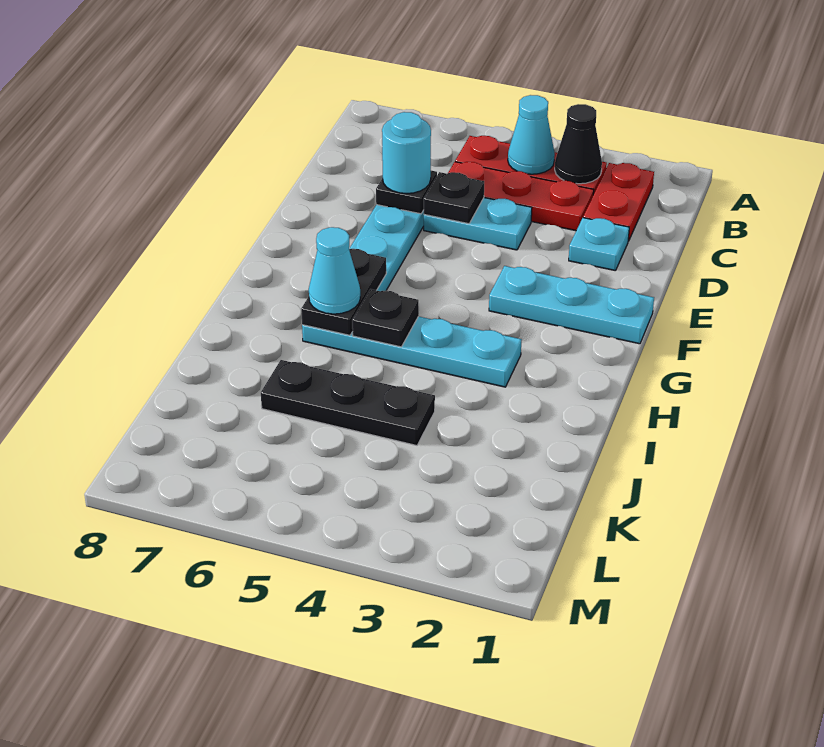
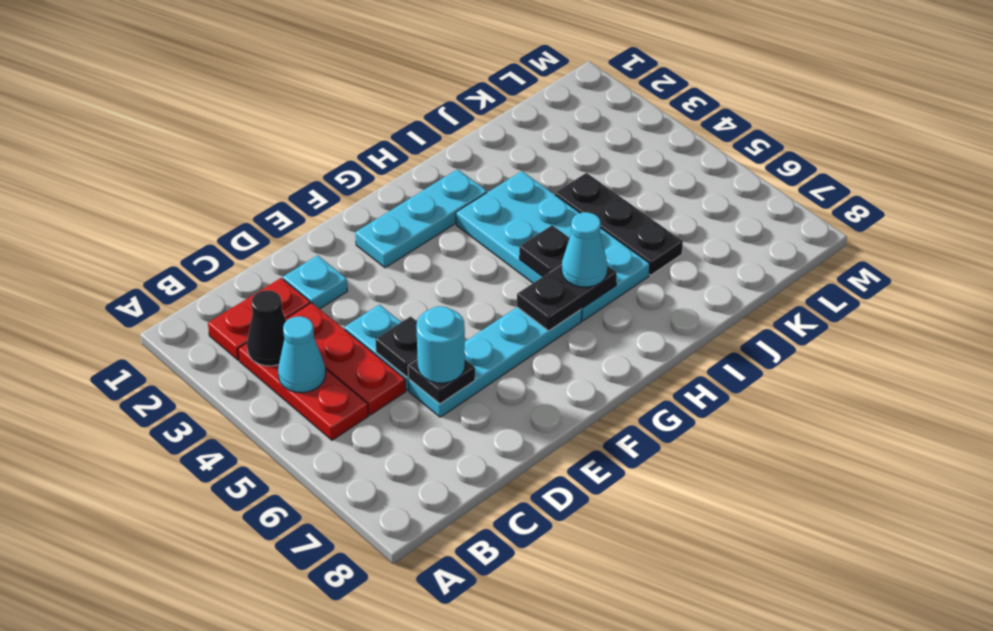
cyan plate F1:F3 level 1 -> cyan plate F2:H2 level 1
cyan plate H3:H6 level 1 -> cyan plate H3:I6 level 1

